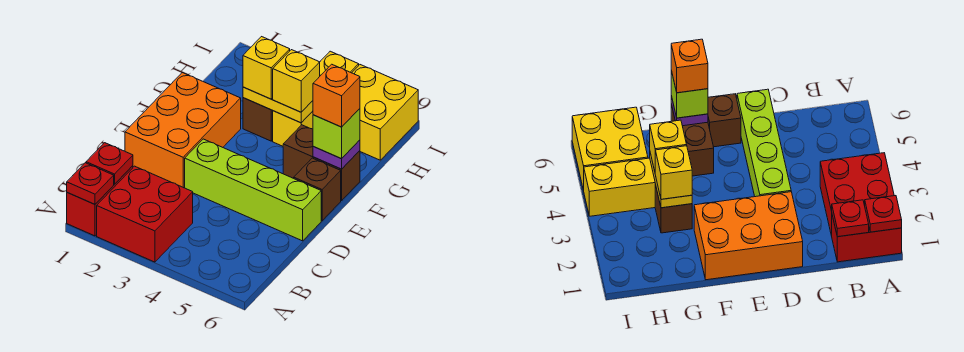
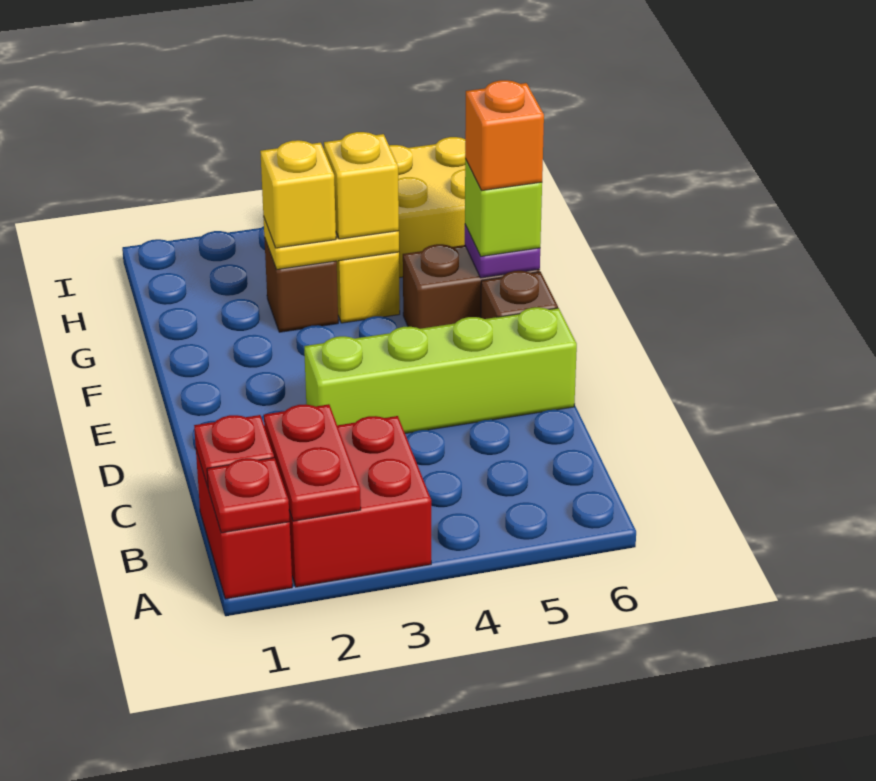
none -> red plate A2:B2 level 2
orange brick D1:F2 level 1 -> none

